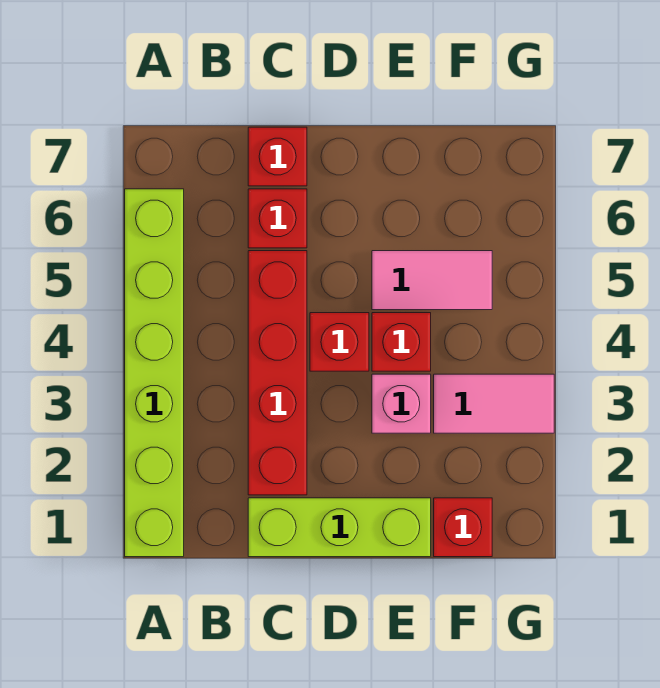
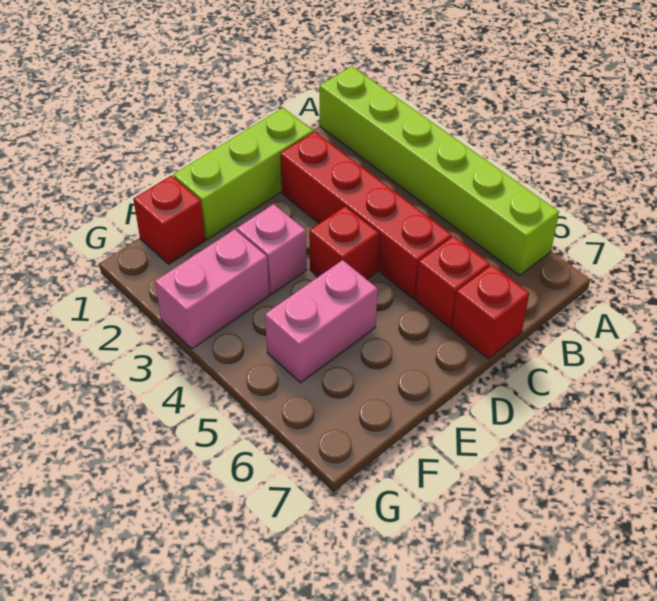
red brick E4 level 1 -> none
pink tile E5:F5 level 1 -> pink brick E5:F5 level 1
pink tile F3:G3 level 1 -> pink brick F3:G3 level 1

